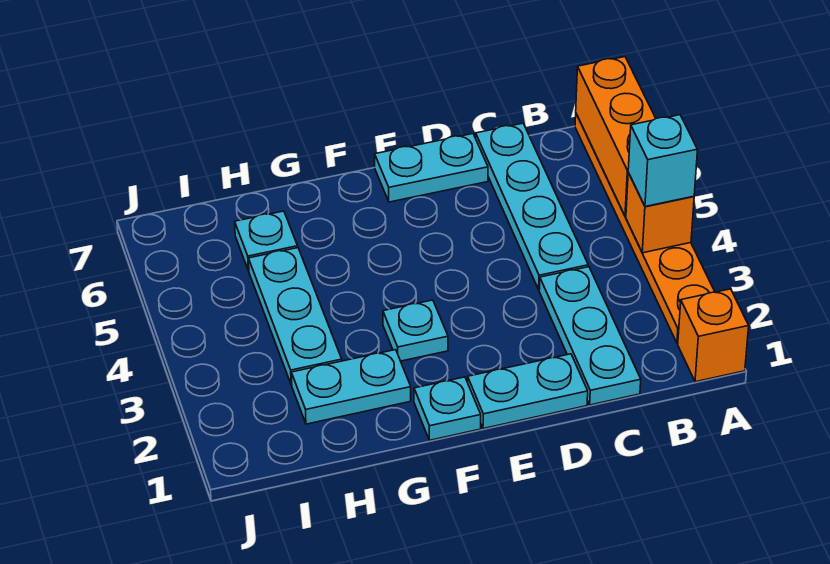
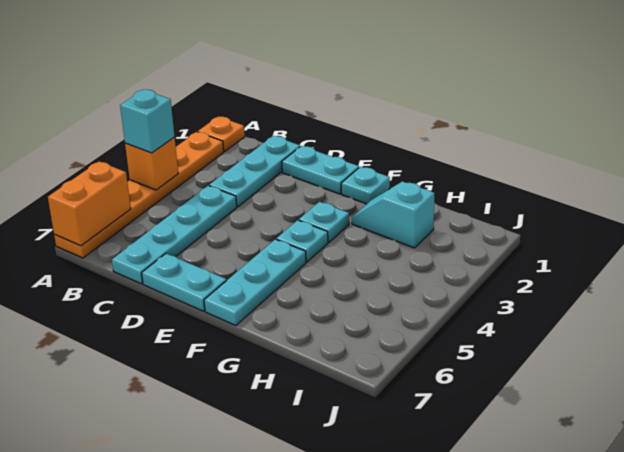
orange brick A1 level 1 -> orange plate A1 level 1
orange brick A5:A7 level 2 -> orange brick A6:A7 level 2
cyan plate G2:H2 level 1 -> cyan slope G2:H2 level 1 top H
cyan plate H3:H5 level 1 -> cyan plate F5:F7 level 1
cyan plate H6 level 1 -> cyan plate F4 level 1

